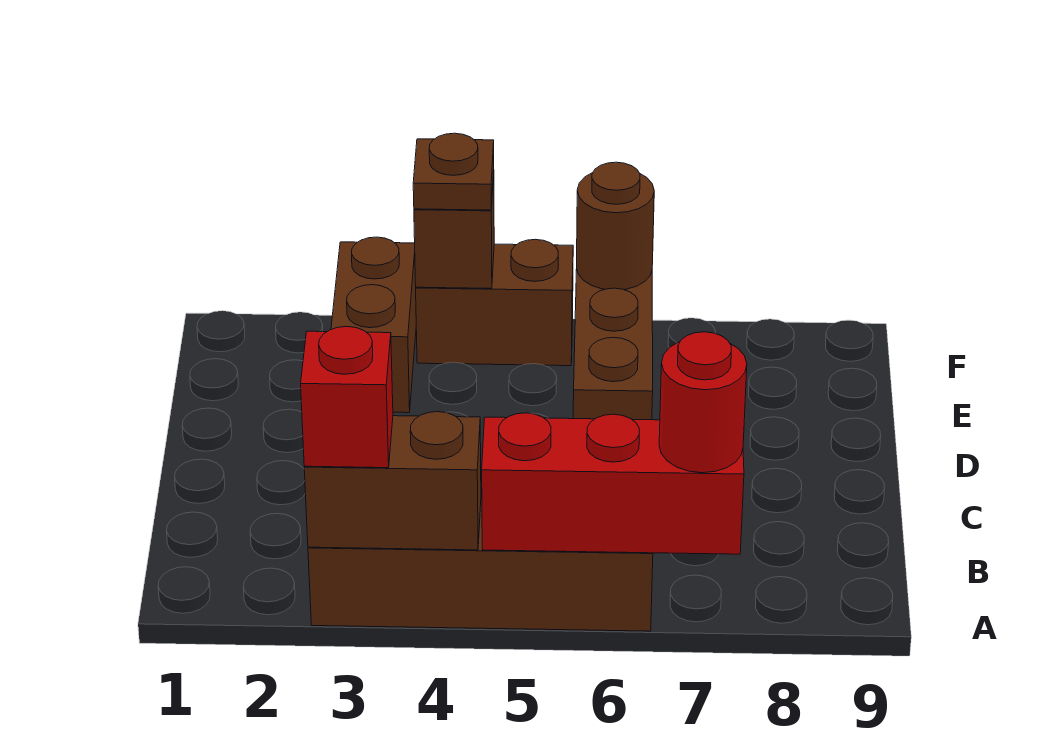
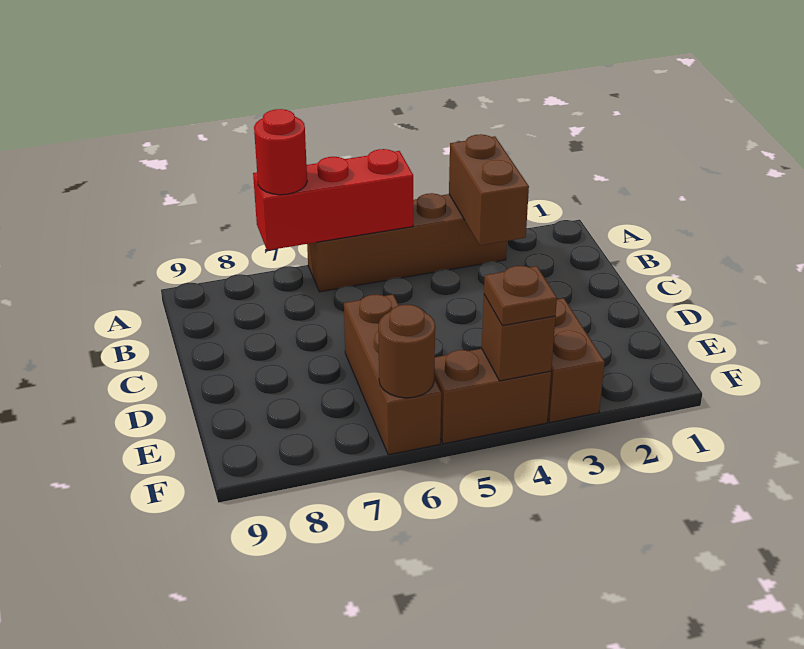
brown brick A3:A4 level 2 -> brown brick A3:B3 level 2
red brick A3 level 3 -> none

